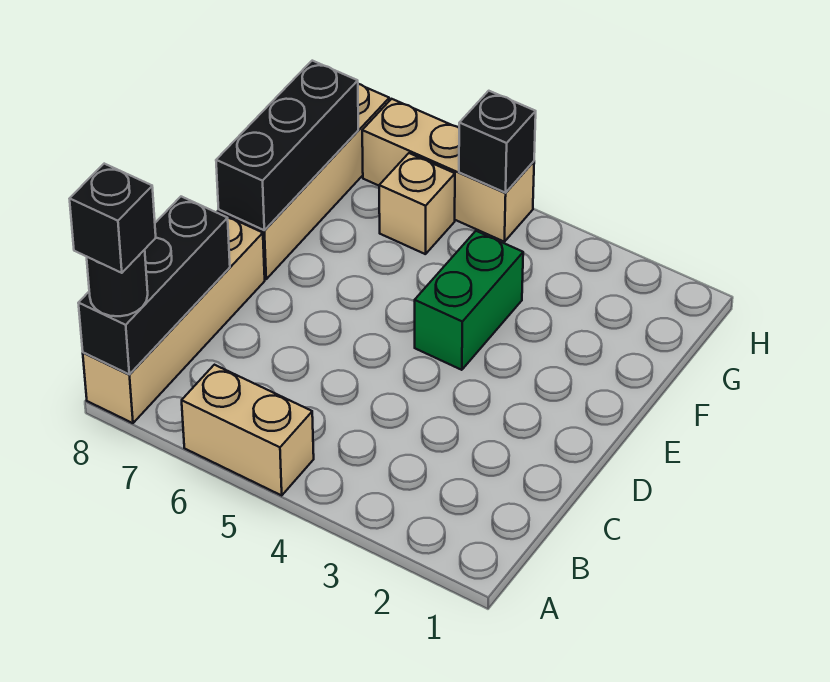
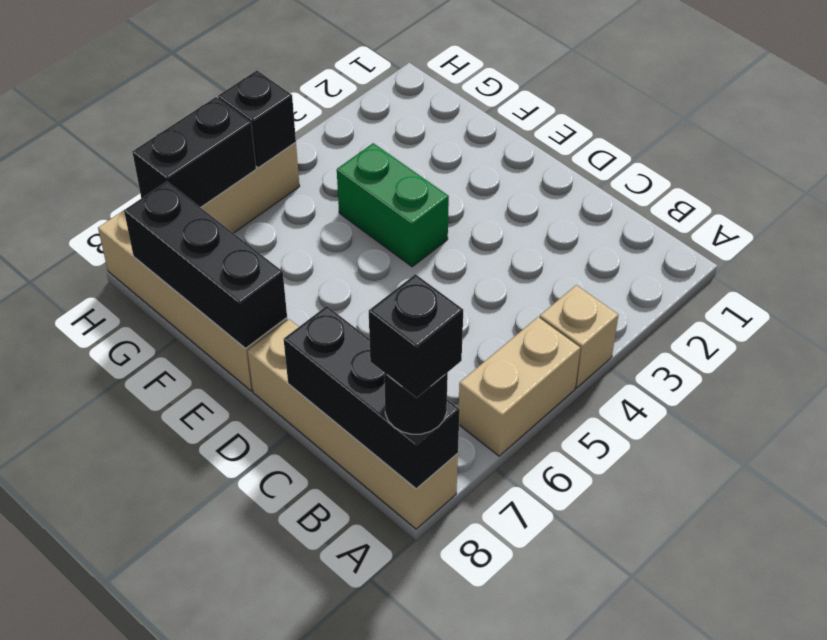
tan brick G6 level 1 -> tan brick A4 level 1
none -> black brick H6:H7 level 2

